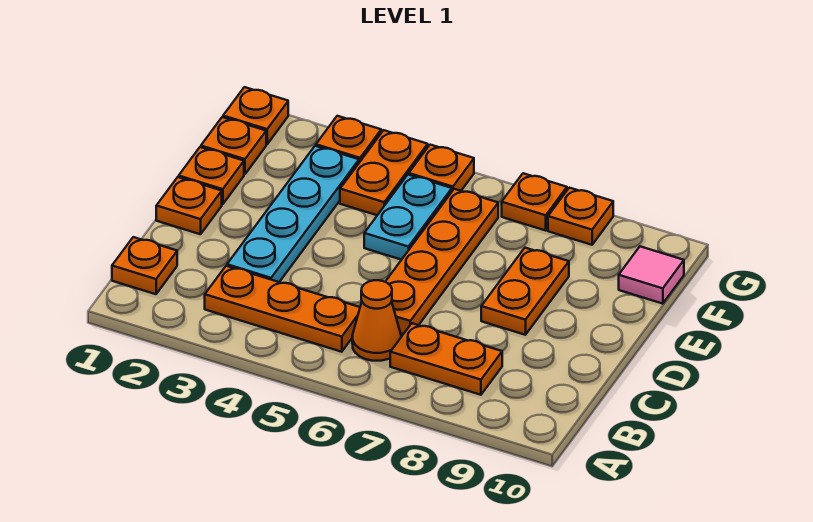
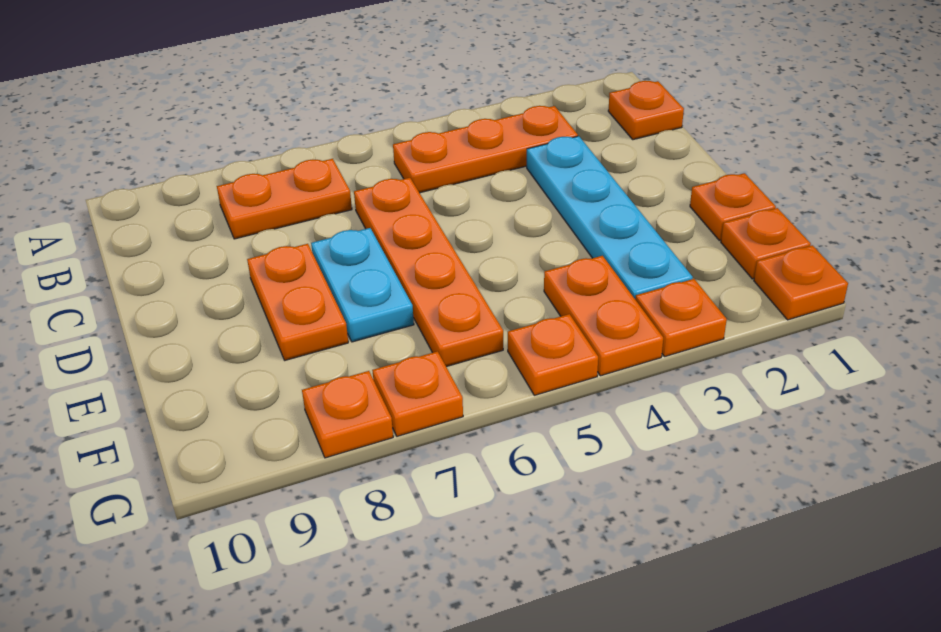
orange cone B6 level 1 -> none
orange plate D1 level 1 -> none
cyan plate E5:F5 level 1 -> cyan plate D7:E7 level 1
pink tile F10 level 1 -> none

